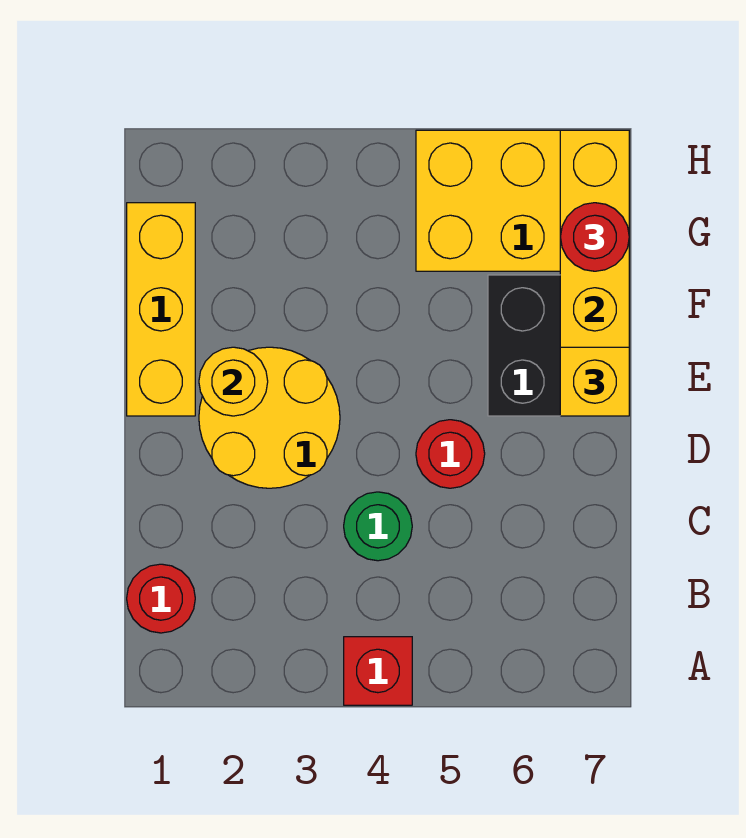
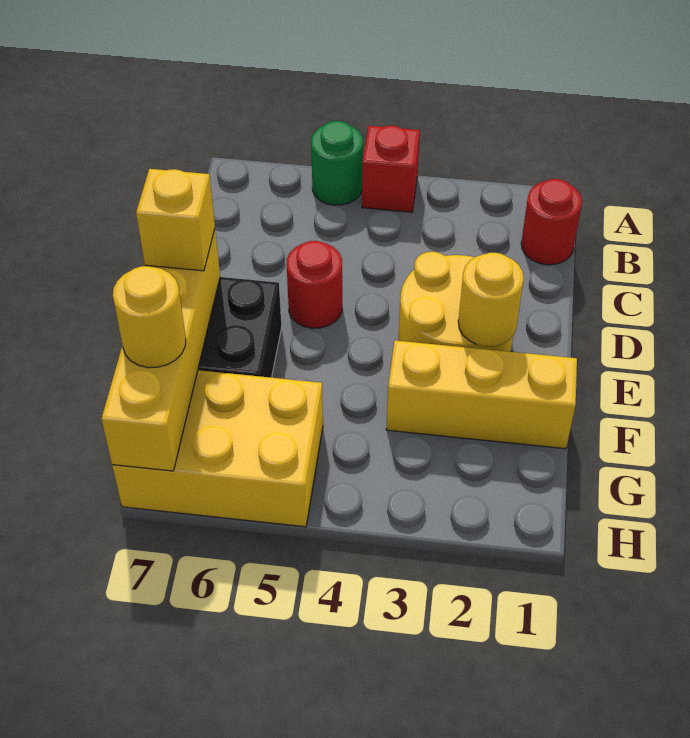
green round brick C4 level 1 -> green round brick A5 level 1
yellow brick E1:G1 level 1 -> yellow brick F1:F3 level 1
red round brick G7 level 3 -> yellow round brick G7 level 3

